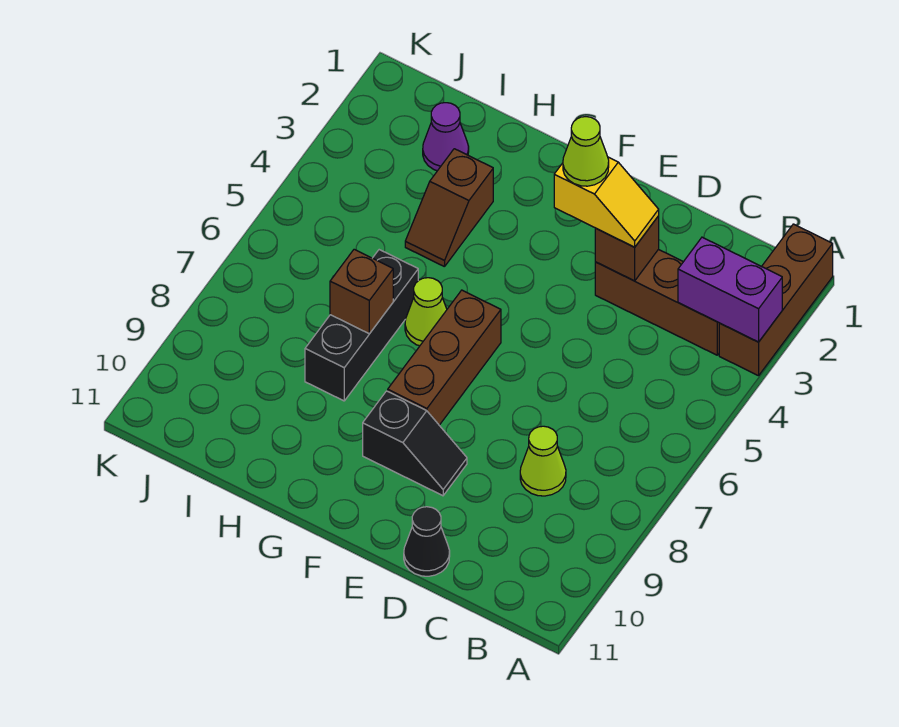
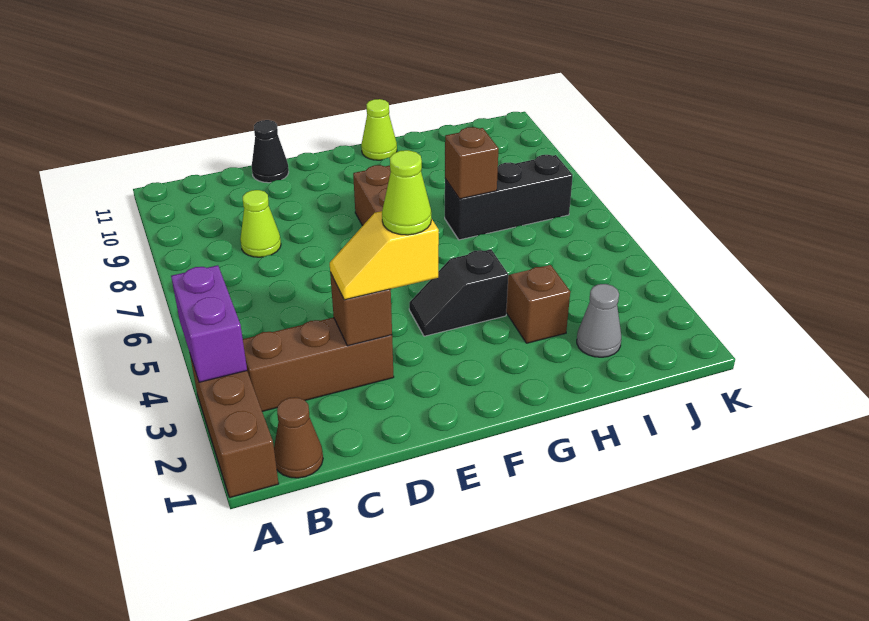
purple brick A3:B3 level 2 -> purple brick A3:A4 level 2
none -> brown cone B1 level 1
black slope E9:F9 level 1 top F -> black slope F4:G4 level 1 top G
lime cone G6 level 1 -> lime cone G11 level 1
black brick H6:H8 level 1 -> black brick H7:J7 level 1
purple cone I2 level 1 -> grey cone I2 level 1

